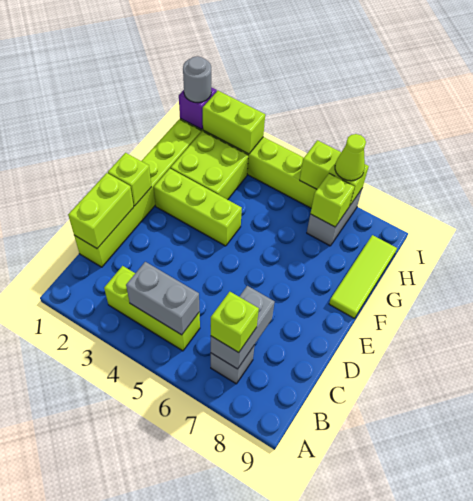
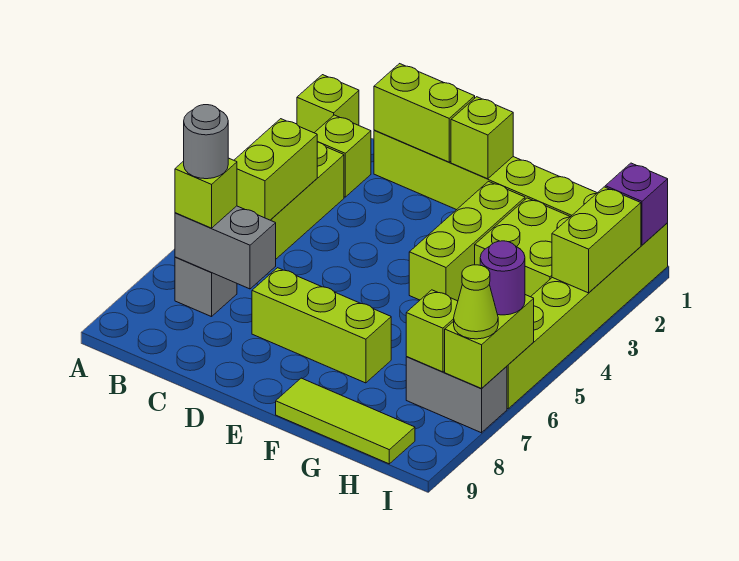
none -> lime brick A1 level 1
none -> lime brick B2 level 1
grey brick B4:B5 level 2 -> lime brick B4:B5 level 2
none -> lime brick D7:F7 level 1
grey round brick I1 level 3 -> grey round brick B7 level 4
none -> purple round brick I6 level 3

